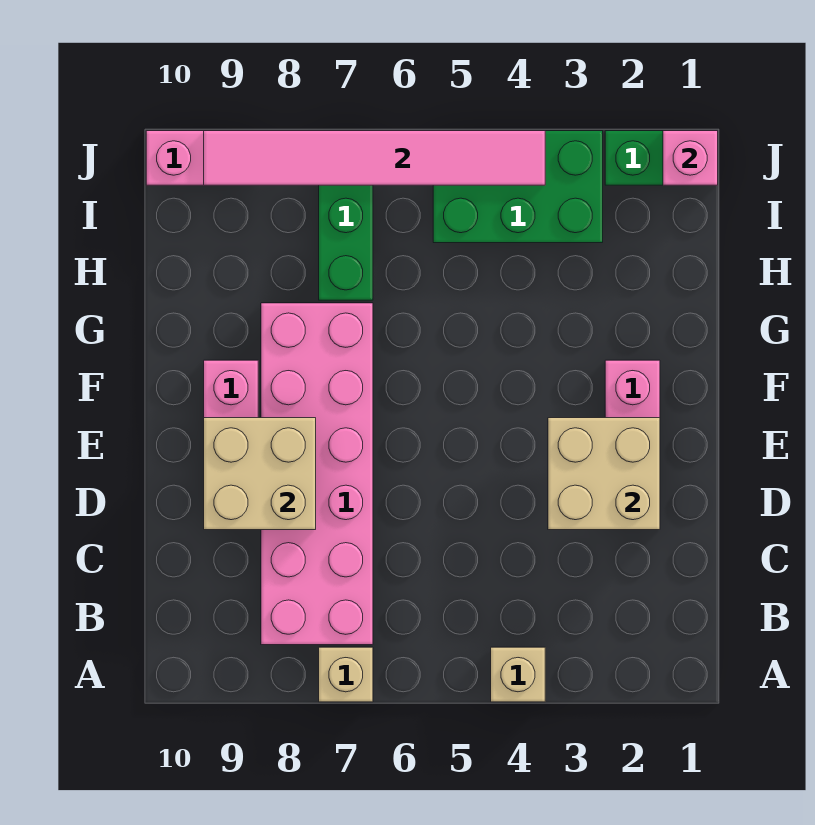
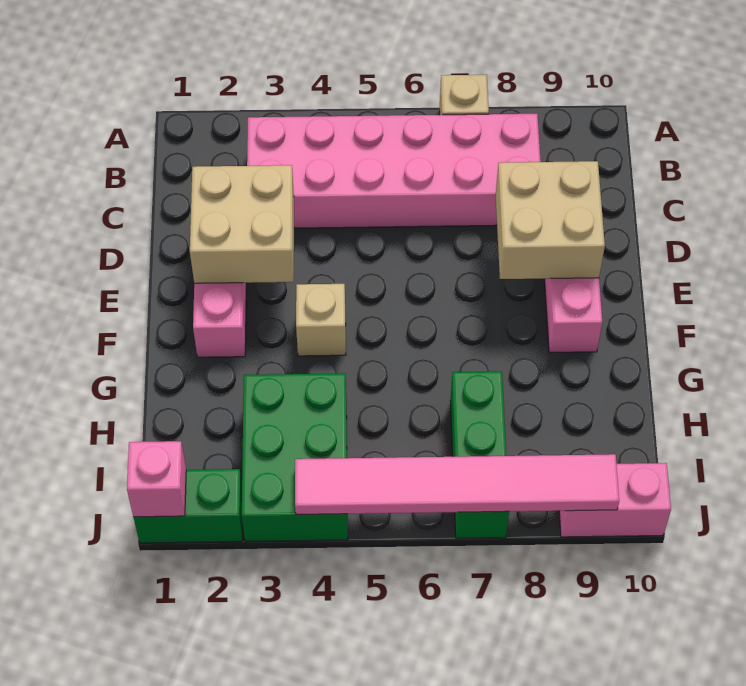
tan brick A4 level 1 -> tan brick F4 level 1
pink brick B7:G8 level 1 -> pink brick B3:C8 level 1
green brick I3:J5 level 1 -> green brick H3:J4 level 1

